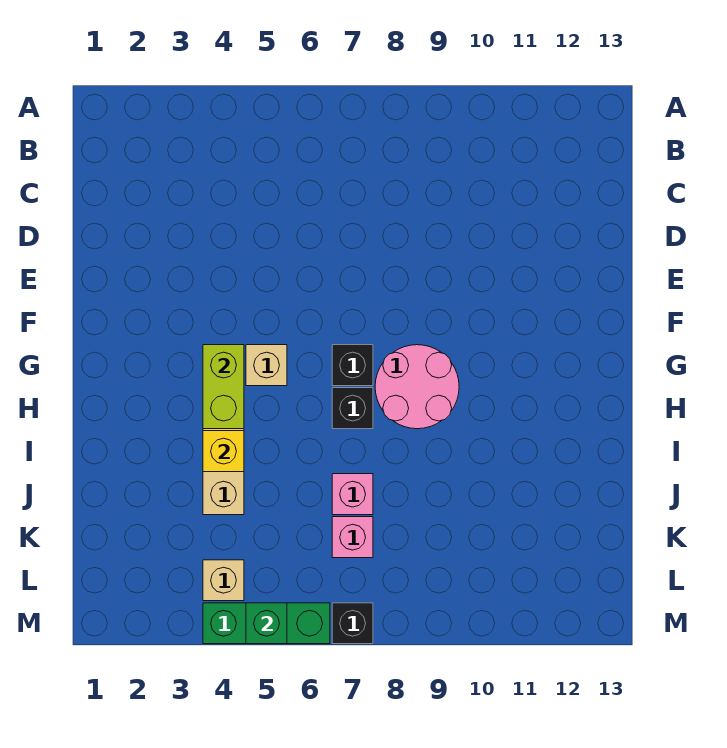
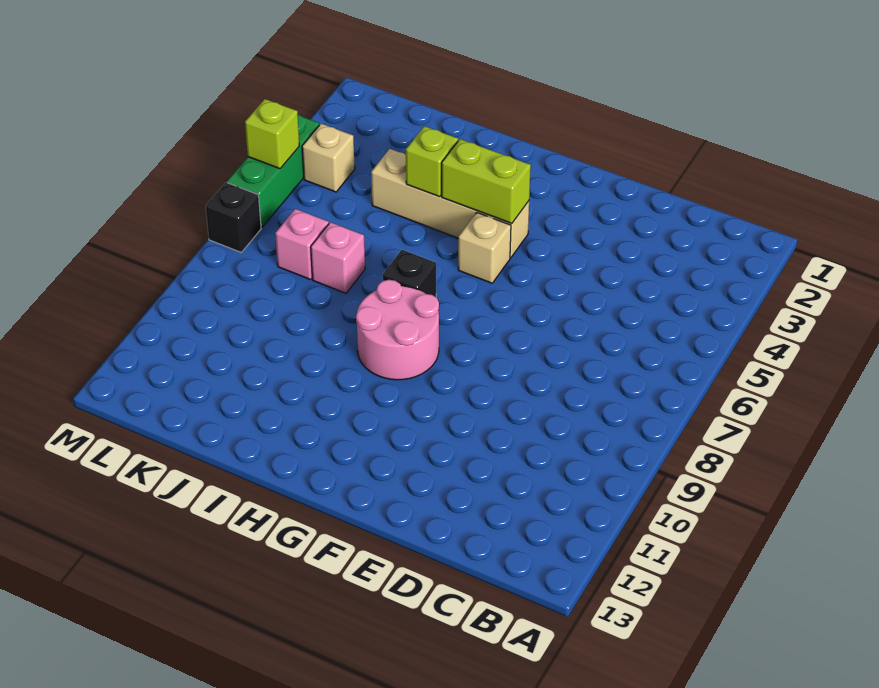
black brick G7 level 1 -> none
yellow brick I4 level 2 -> lime brick I4 level 2
green brick M5 level 2 -> lime brick M5 level 2

